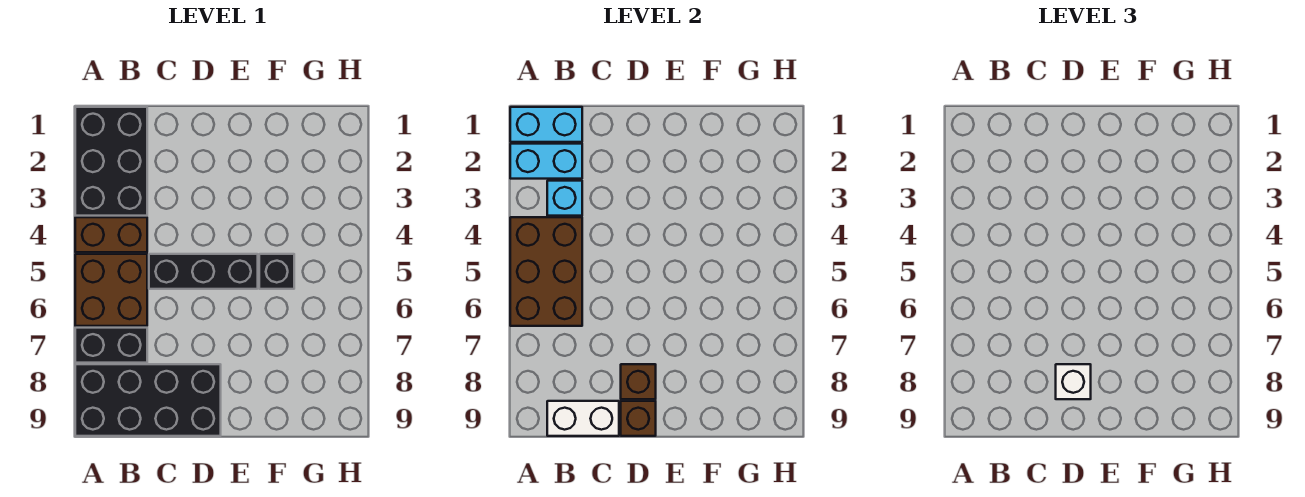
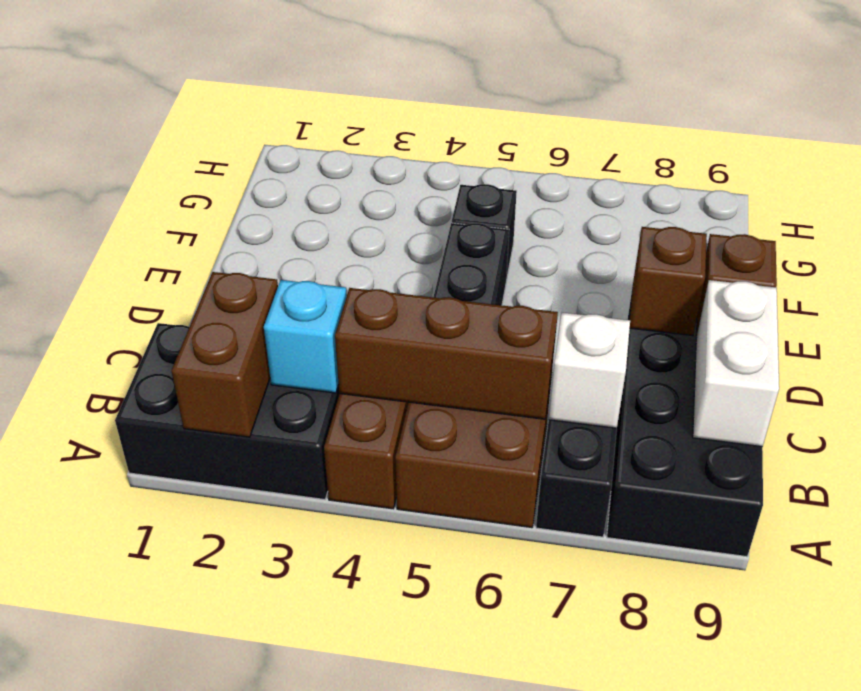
cyan brick A1:B1 level 2 -> none
cyan brick A2:B2 level 2 -> brown brick A2:B2 level 2
brown brick A4:B6 level 2 -> brown brick B4:B6 level 2
white brick D8 level 3 -> white brick B7 level 2

